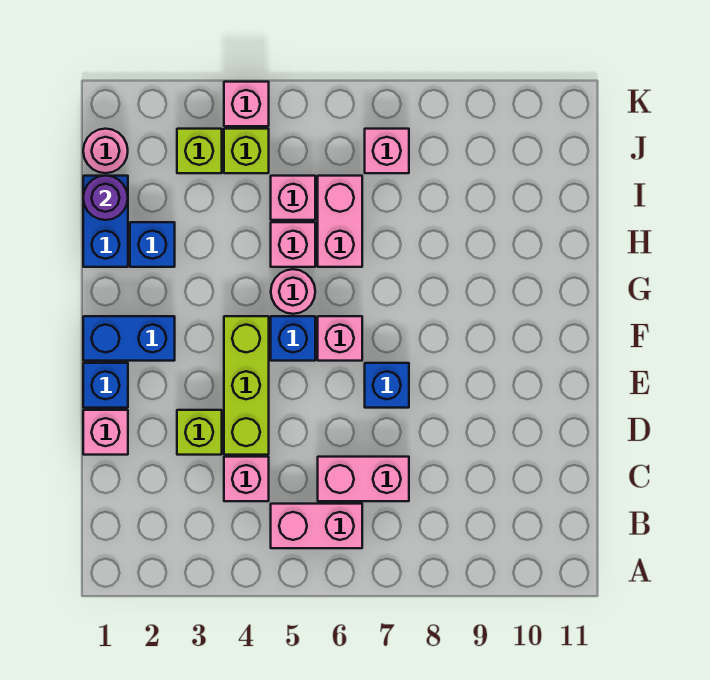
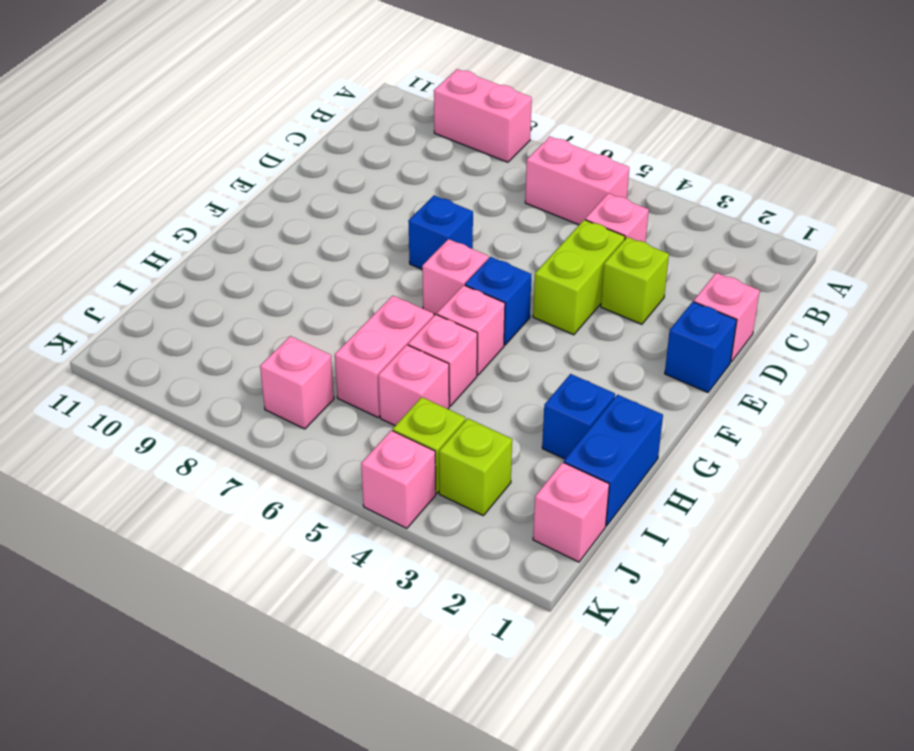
pink brick C6:C7 level 1 -> pink brick A8:A9 level 1
lime brick D4:F4 level 1 -> lime brick D4:E4 level 1
blue brick F1:F2 level 1 -> none
pink round brick G5 level 1 -> pink brick G5 level 1
purple round brick I1 level 2 -> none
pink round brick J1 level 1 -> pink brick J1 level 1

